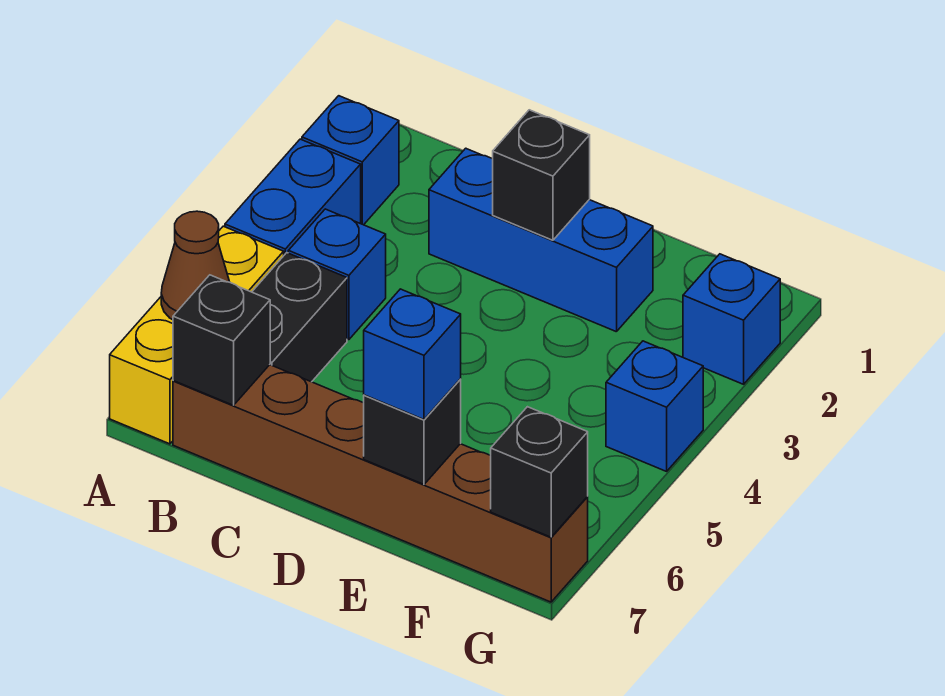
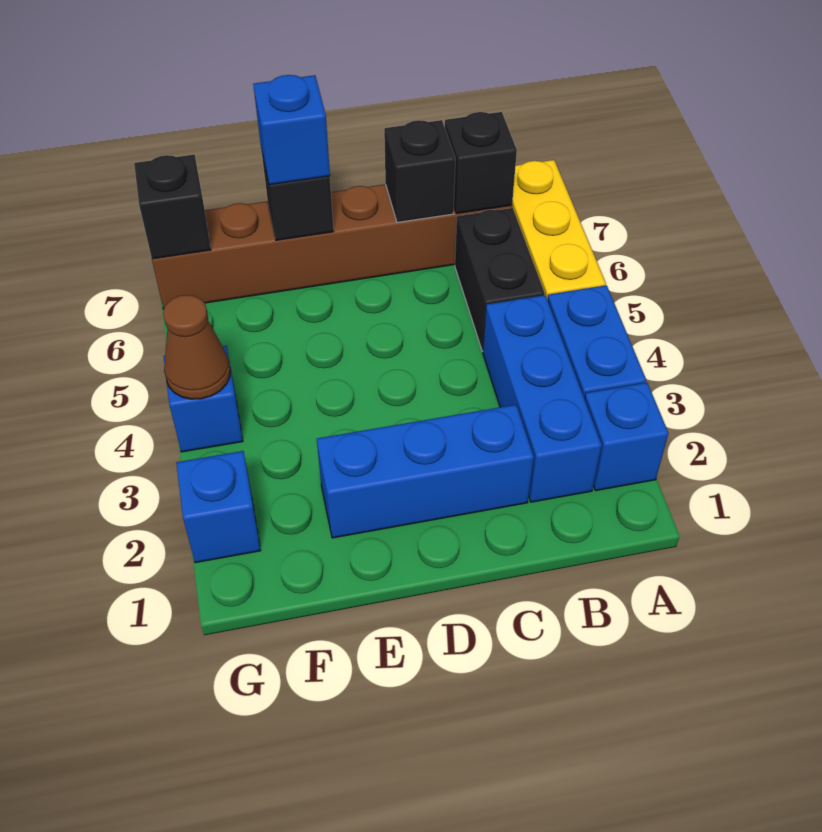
brown cone A6 level 2 -> brown cone G4 level 2
blue brick B4 level 1 -> blue brick B2:B4 level 1
black brick D2 level 2 -> black brick C7 level 2

